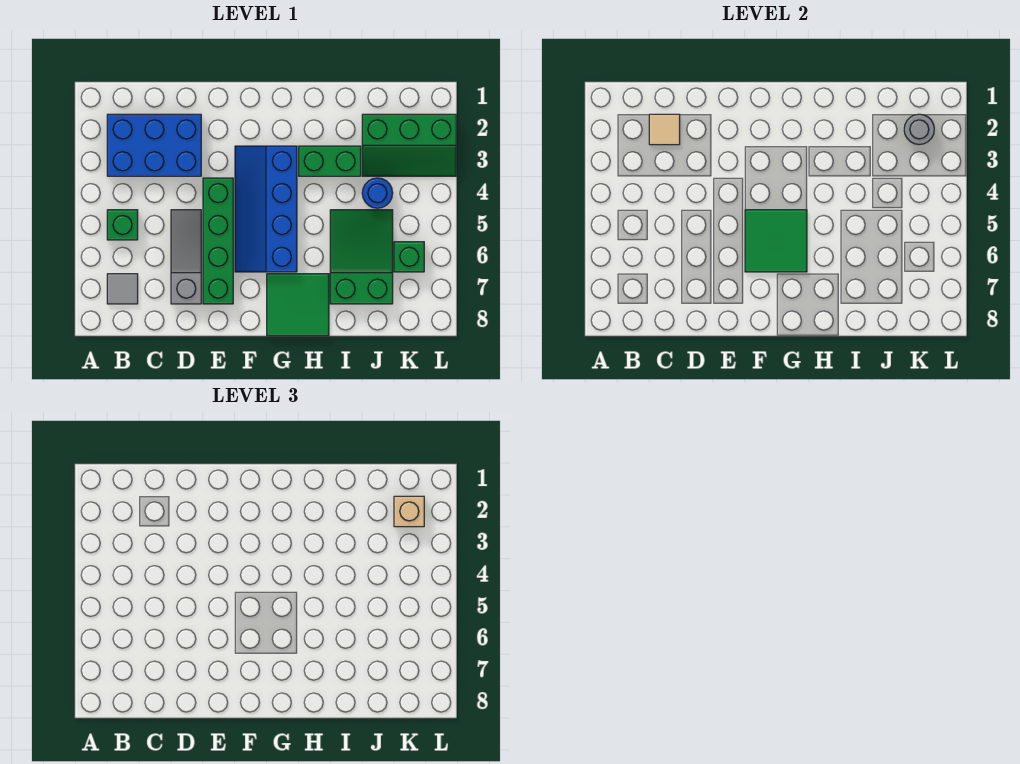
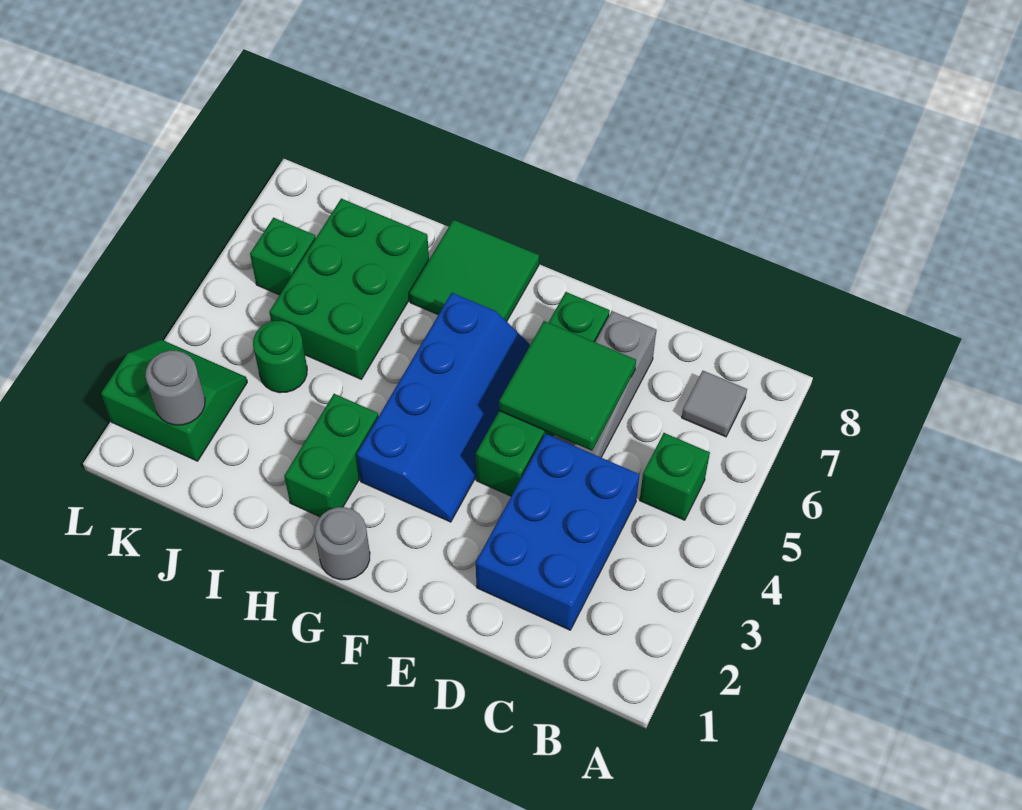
blue brick B2:D3 level 1 -> blue brick C2:D4 level 1
tan tile C2 level 2 -> none
green tile F5:G6 level 2 -> green tile D5:E6 level 2
none -> grey round brick G1 level 1
green brick H3:I3 level 1 -> green brick H2:H3 level 1
green slope I5:J7 level 1 top 7 -> green brick I5:J7 level 1
green slope J2:L3 level 1 top 2 -> green slope K2:L3 level 1 top 2
blue round brick J4 level 1 -> green round brick J4 level 1
tan brick K2 level 3 -> none

